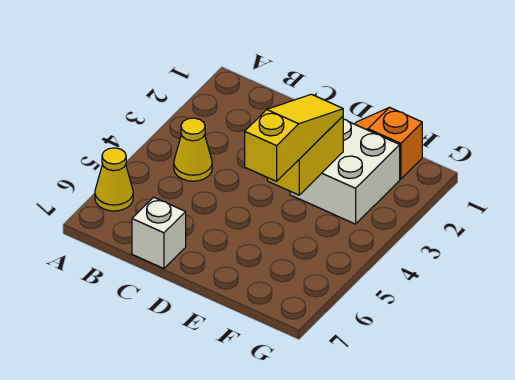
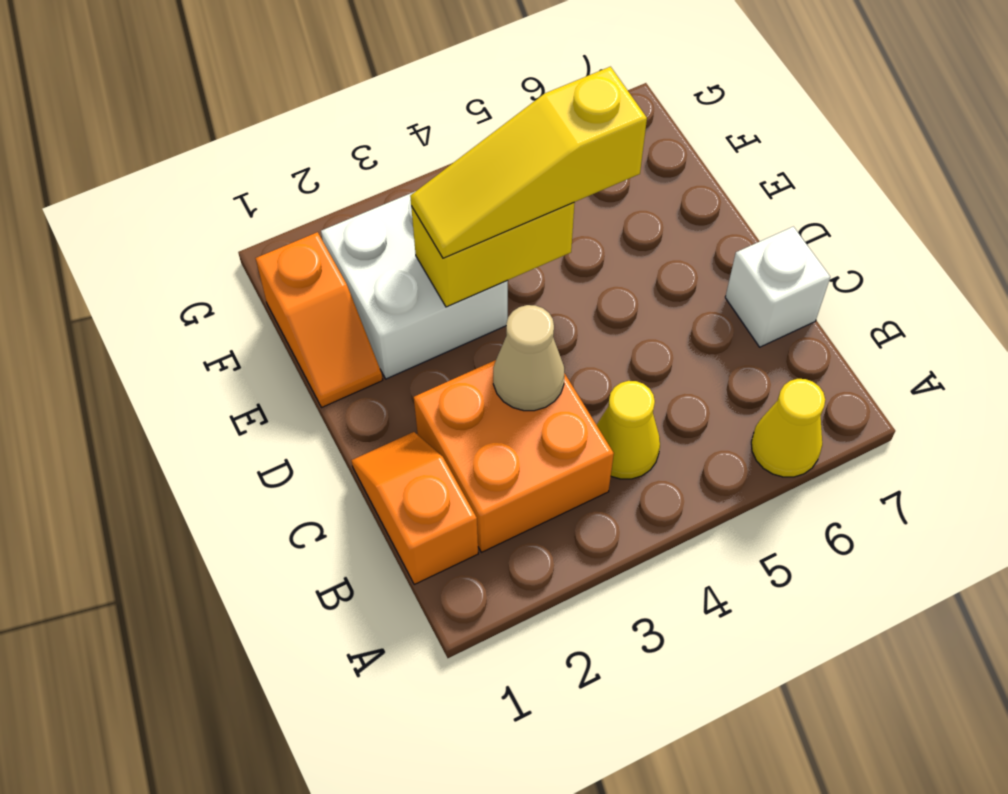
none -> orange slope B1:C1 level 1 top B
none -> orange brick B2:C3 level 1
none -> tan cone C3 level 2

